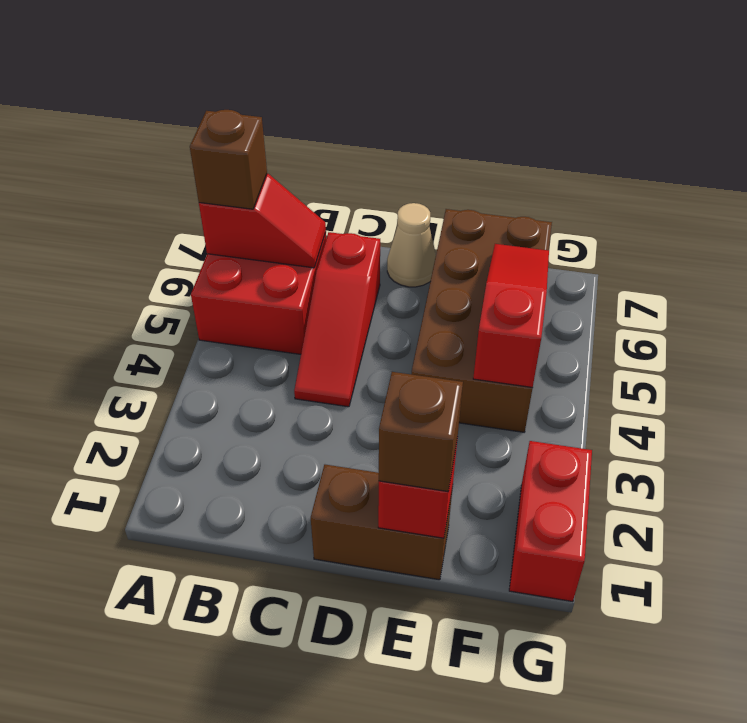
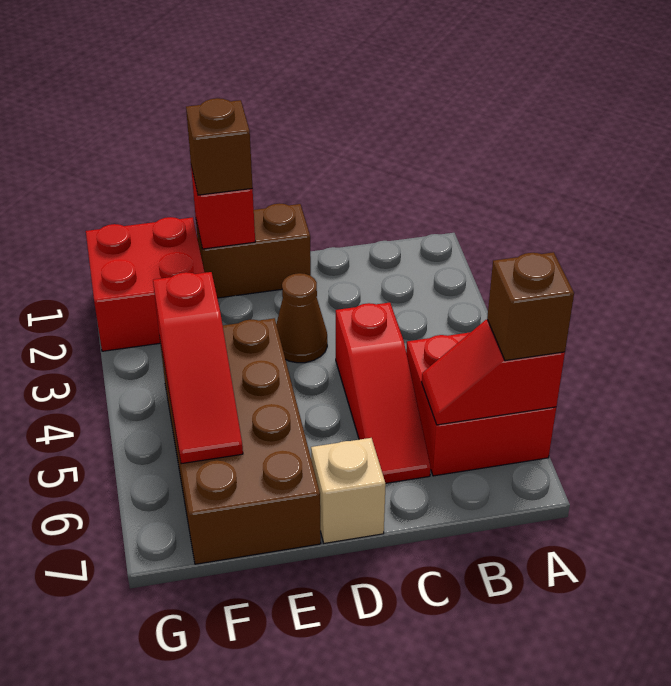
red slope C4:C6 level 1 top 6 -> red slope C4:C6 level 1 top 4
none -> brown cone D3 level 1
tan cone D7 level 1 -> tan brick D7 level 1
red brick G1:G2 level 1 -> red brick F1:G2 level 1

